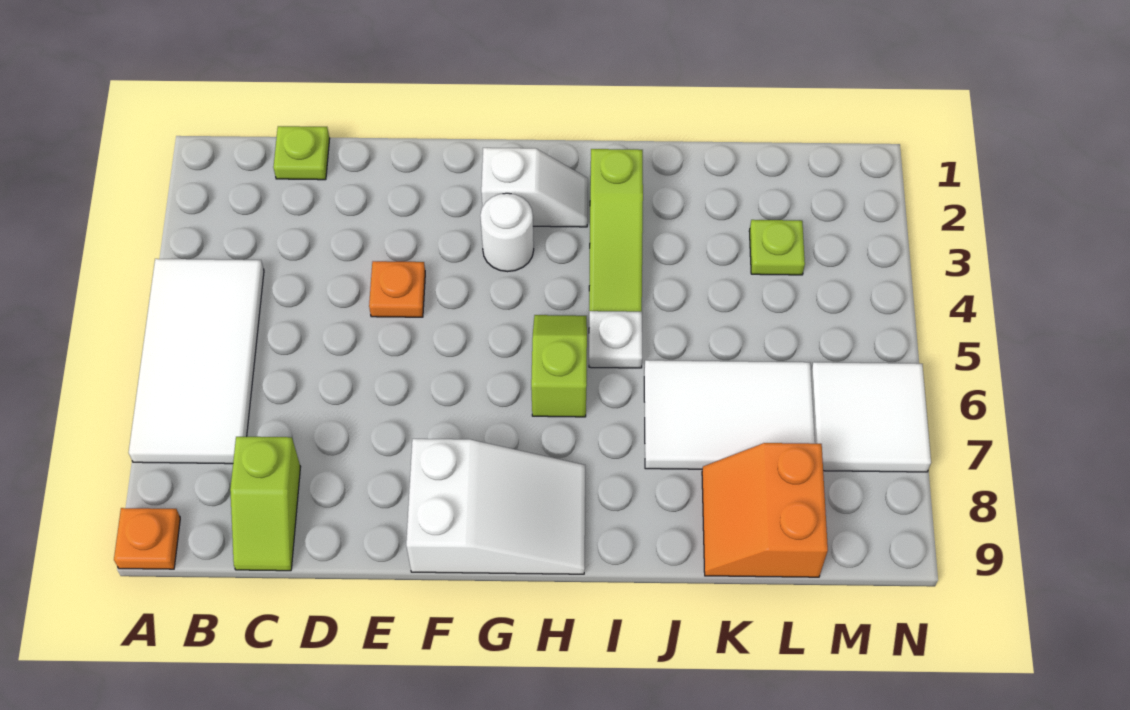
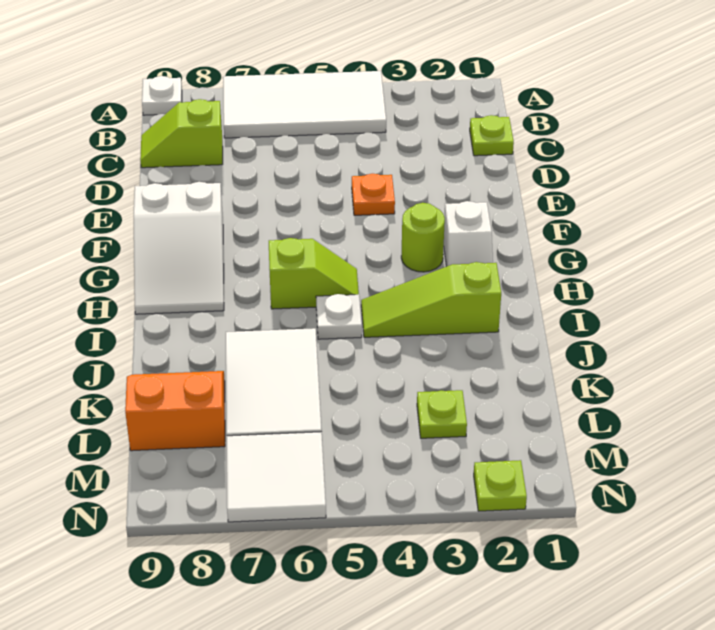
orange plate A9 level 1 -> white plate A9 level 1
white round brick G3 level 1 -> lime round brick G3 level 1
none -> lime plate N2 level 1

